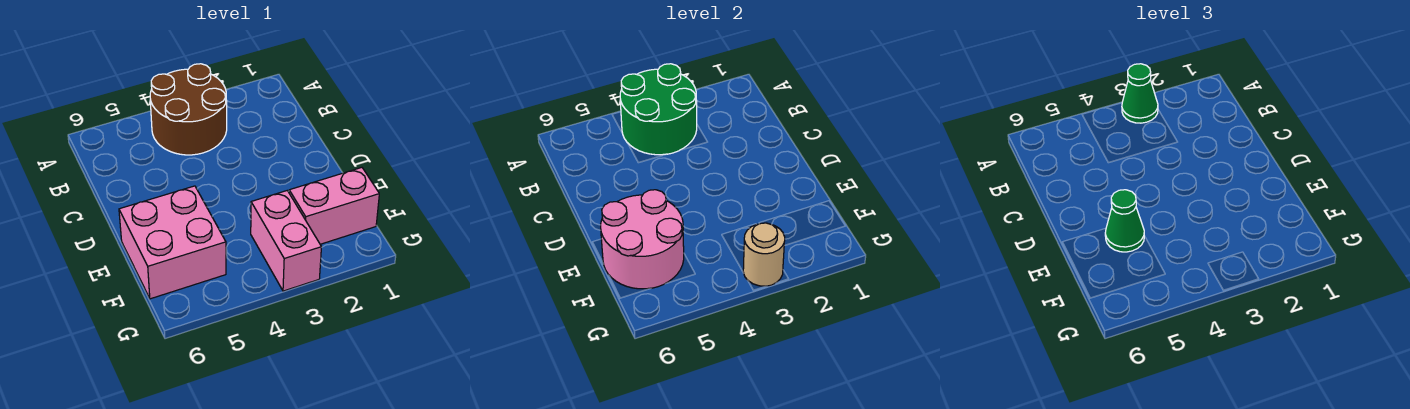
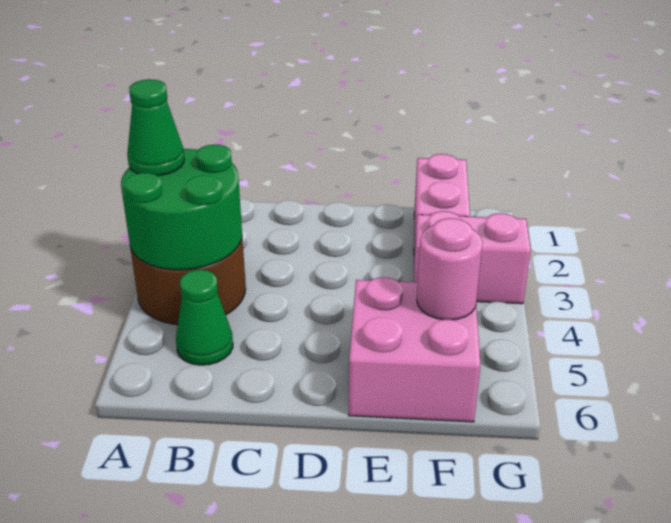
pink round brick E5:F6 level 2 -> pink round brick F5 level 2
green cone E5 level 3 -> green cone B5 level 1
tan round brick G3 level 2 -> none

